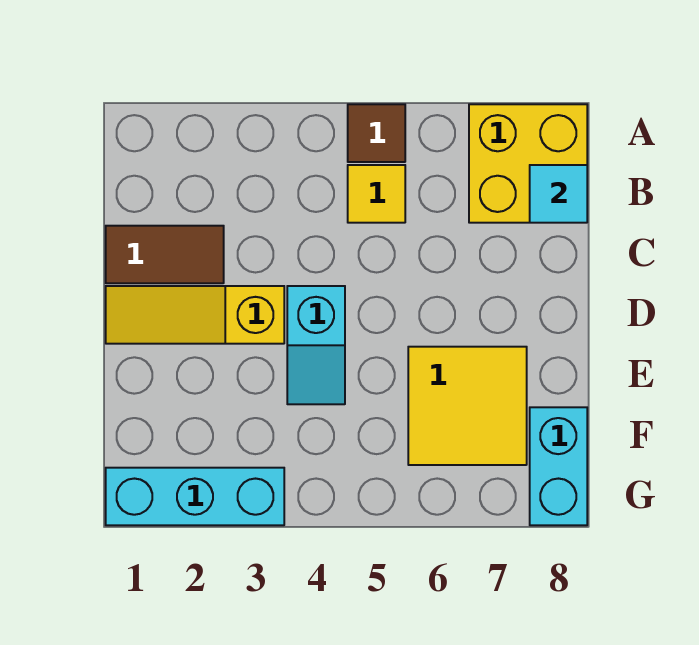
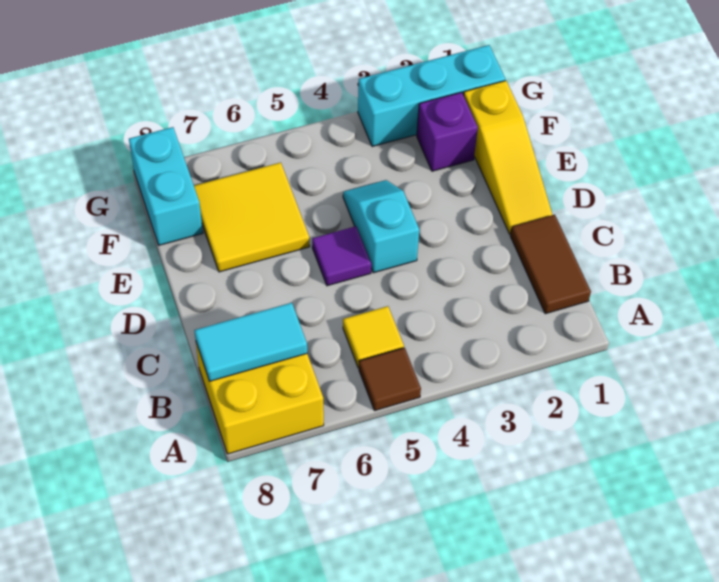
cyan tile B8 level 2 -> cyan tile B7:B8 level 2
brown tile C1:C2 level 1 -> brown tile B1:C1 level 1
yellow slope D1:D3 level 1 top 3 -> yellow slope D1:F1 level 1 top F
none -> purple tile D5 level 1
none -> purple brick F2 level 1

